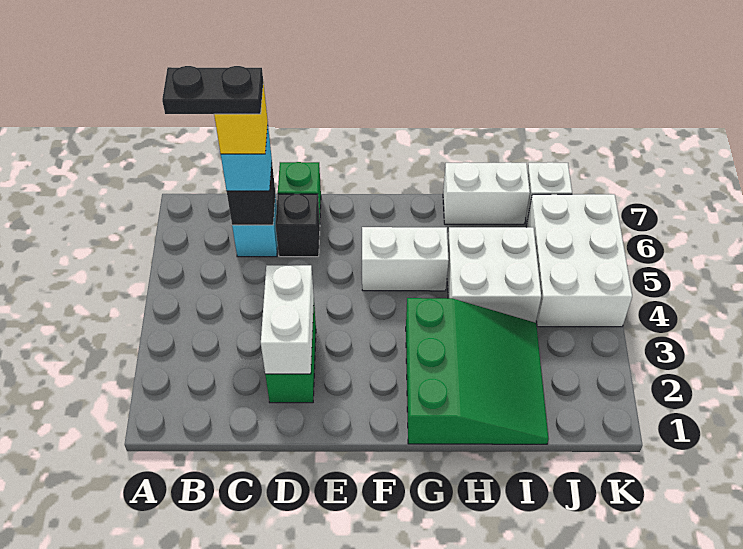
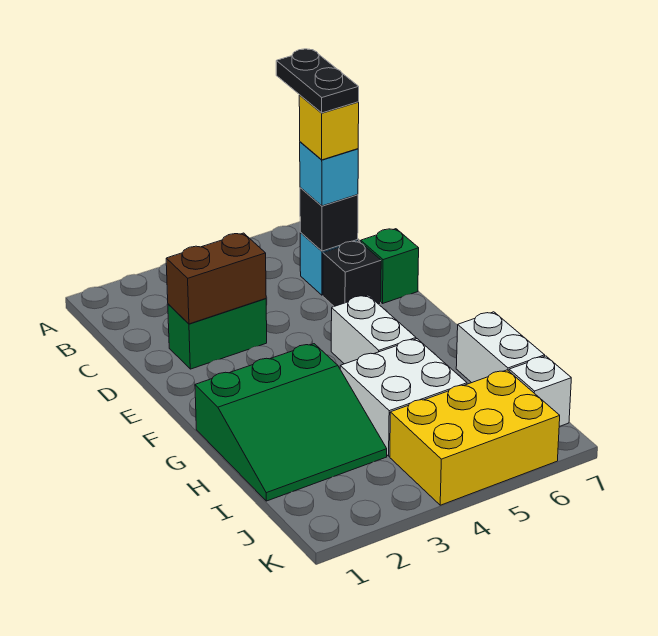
white brick D2:D3 level 2 -> brown brick D2:D3 level 2
white brick J4:K6 level 1 -> yellow brick J4:K6 level 1

